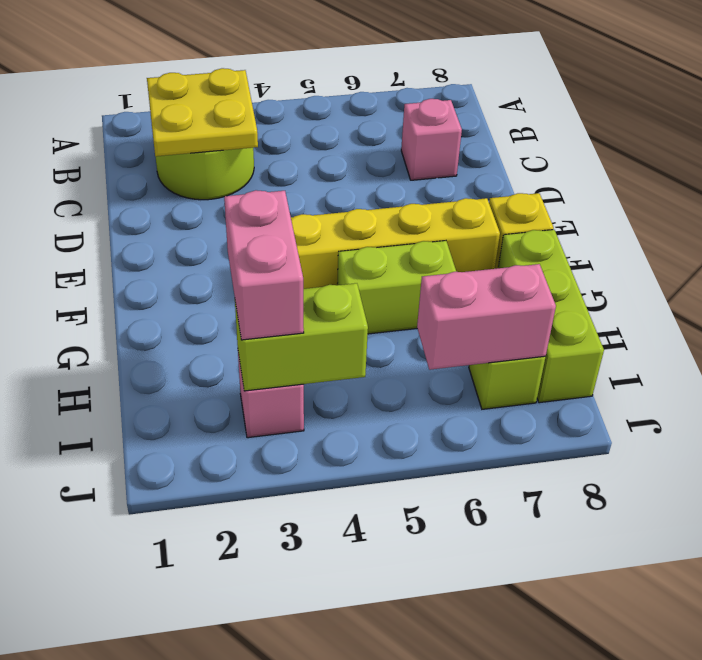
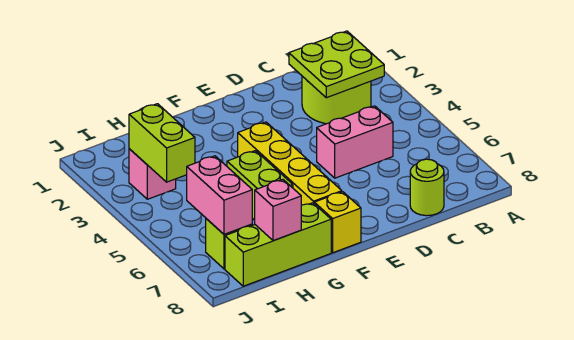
yellow plate B2:C3 level 2 -> lime plate B2:C3 level 2
pink brick C7 level 1 -> pink brick H8 level 2
none -> lime round brick C8 level 1
pink brick H3:I3 level 3 -> pink brick C5:D5 level 1

